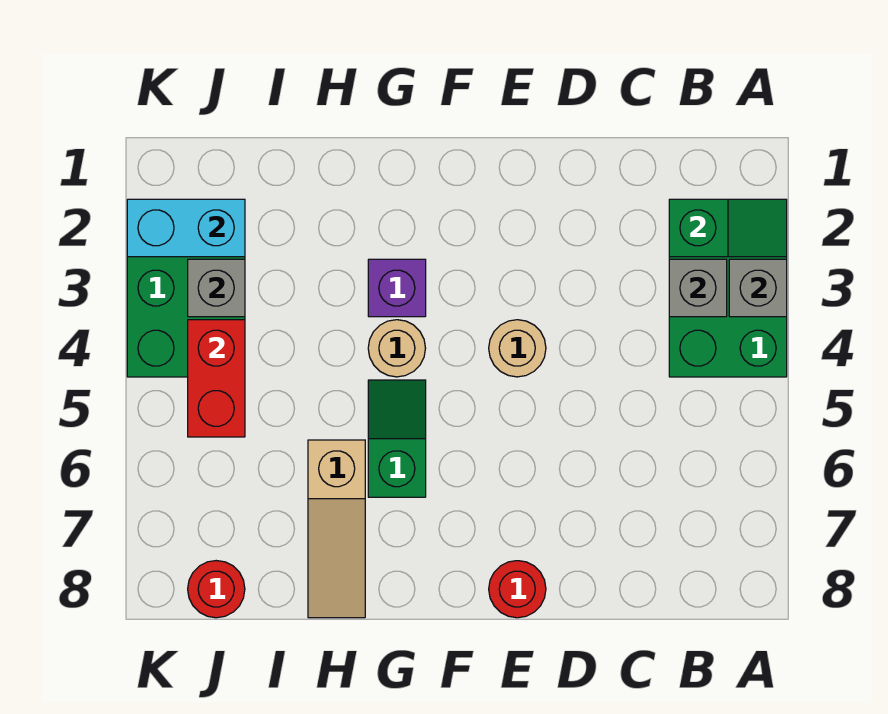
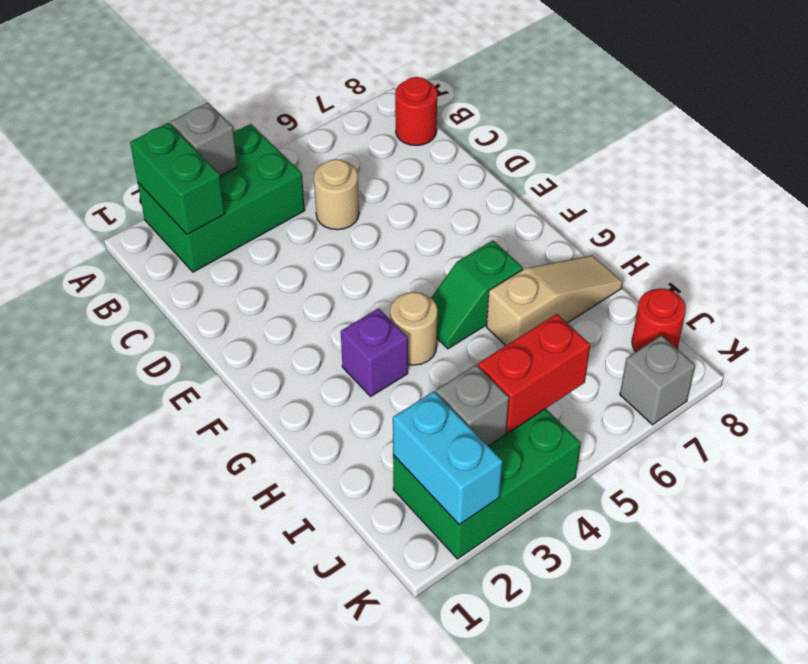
green slope A2:B2 level 2 top B -> green brick A2:B2 level 2
grey brick B3 level 2 -> grey brick K7 level 1
tan round brick E4 level 1 -> tan round brick C5 level 1
red round brick E8 level 1 -> red round brick B8 level 1

